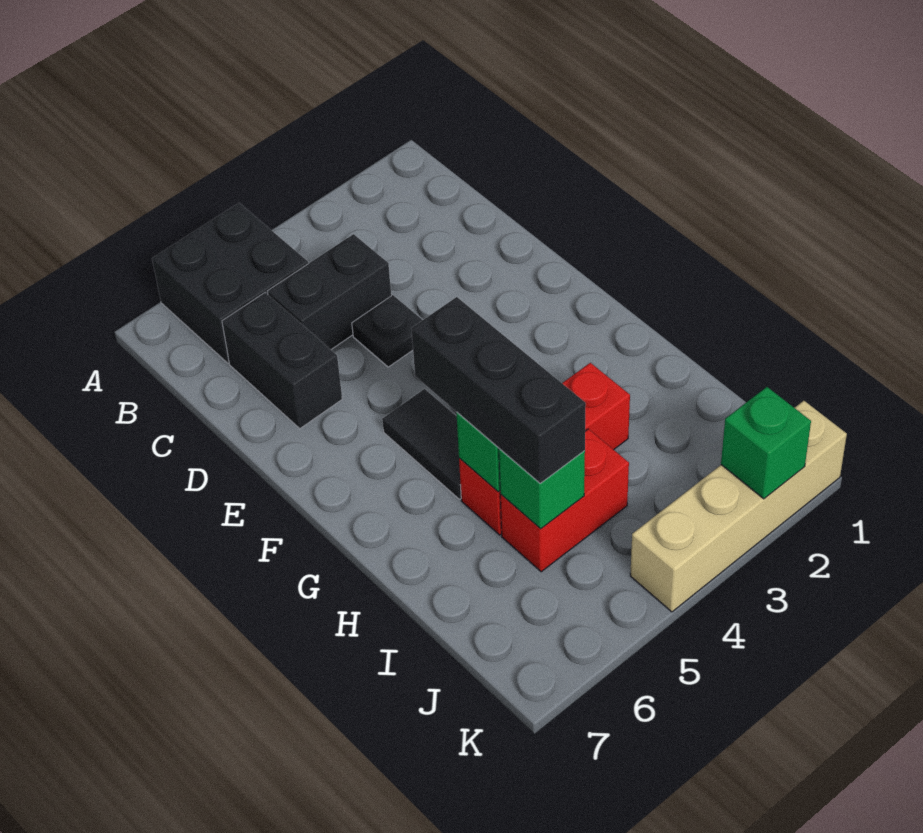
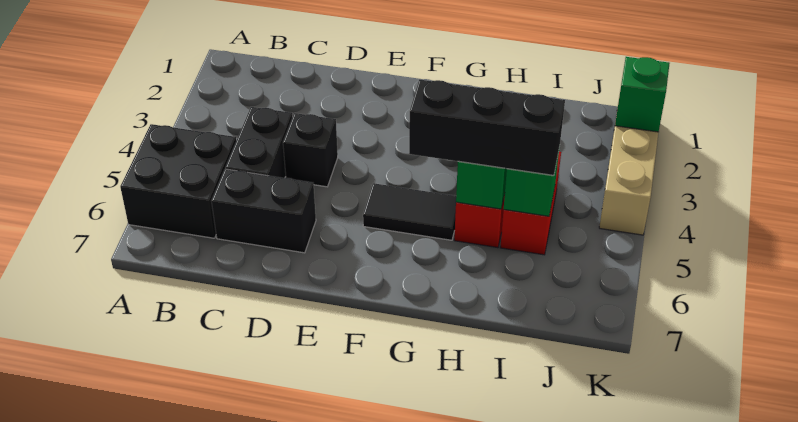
black plate D4 level 1 -> black brick D4 level 1

